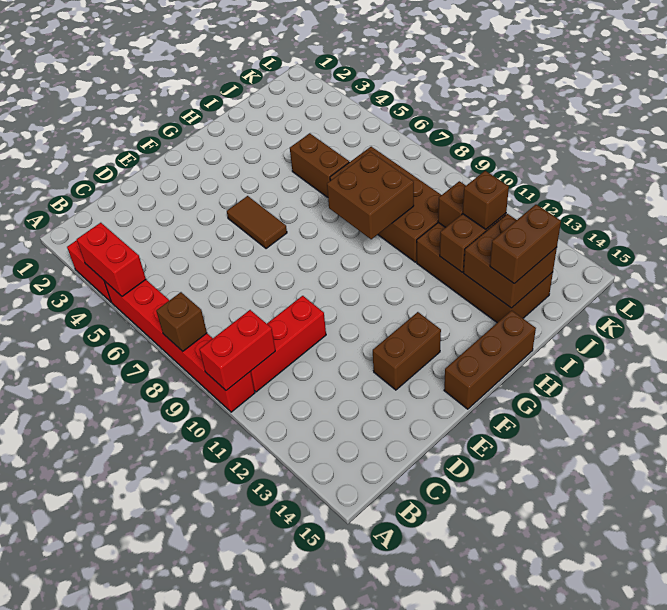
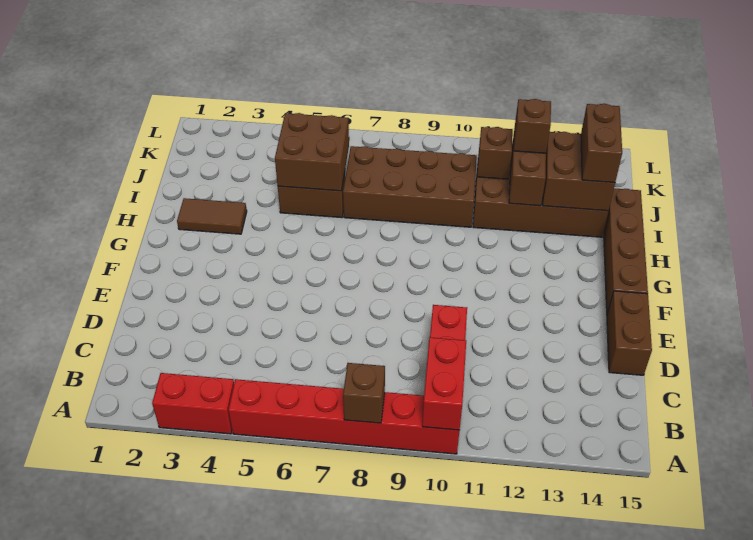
red brick A4:A5 level 2 -> none
brown brick E13:F13 level 1 -> brown brick D15:E15 level 1
brown tile F5:F6 level 1 -> brown tile H2:H3 level 1
brown brick F15:H15 level 1 -> brown brick F15:I15 level 1
brown brick H8:I9 level 2 -> brown brick I5:J6 level 2

